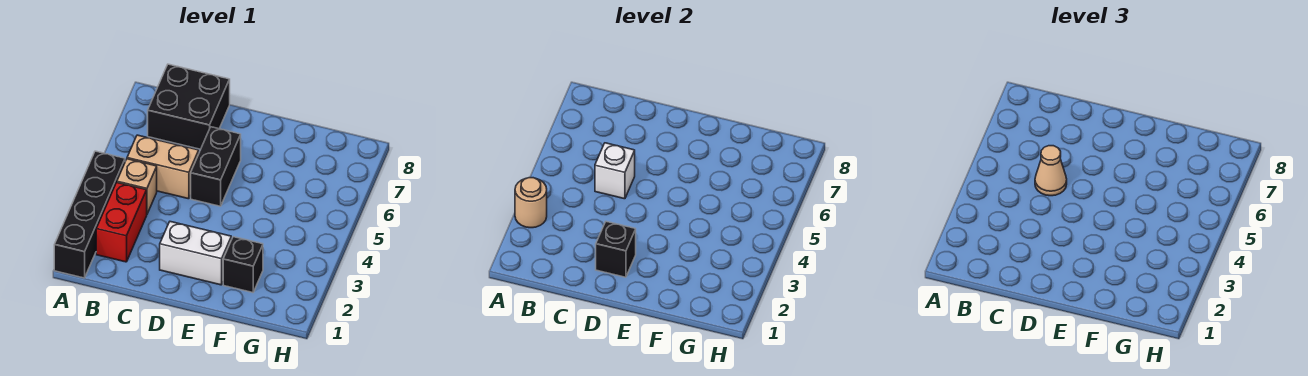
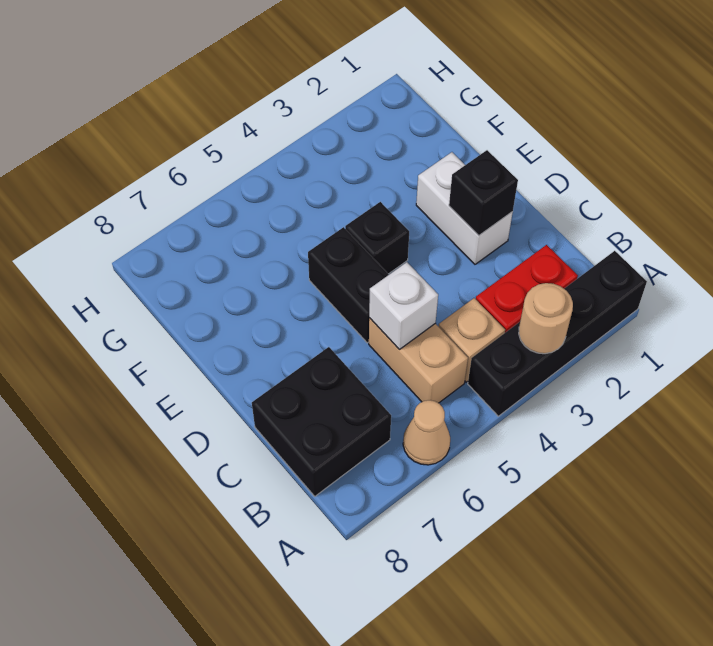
tan cone C5 level 3 -> tan cone A6 level 1
black brick D5:D6 level 1 -> black brick D5:E5 level 1
black brick F2 level 1 -> black brick E4 level 1

